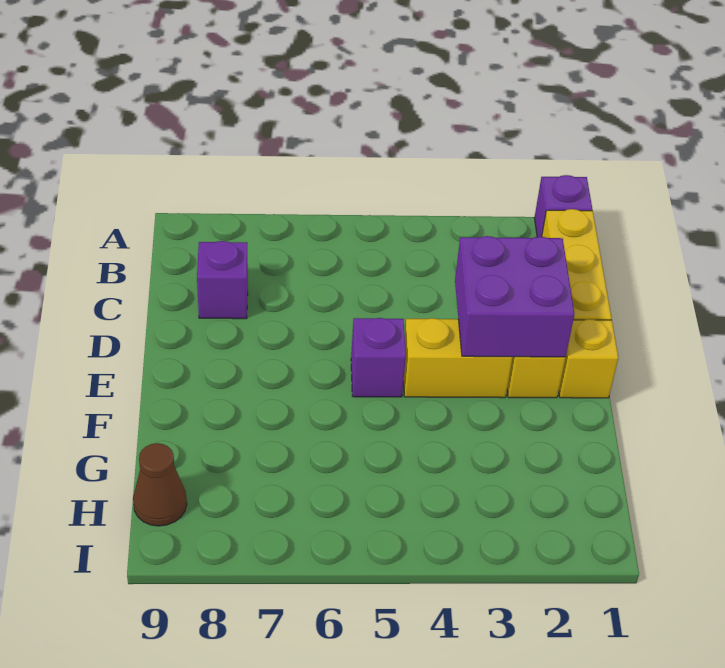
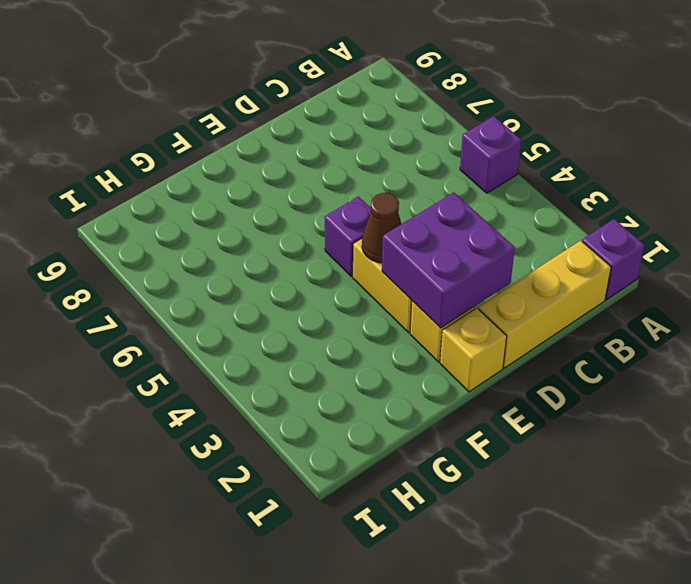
purple brick C8 level 1 -> purple brick A5 level 1
brown cone H9 level 1 -> brown cone E4 level 2

